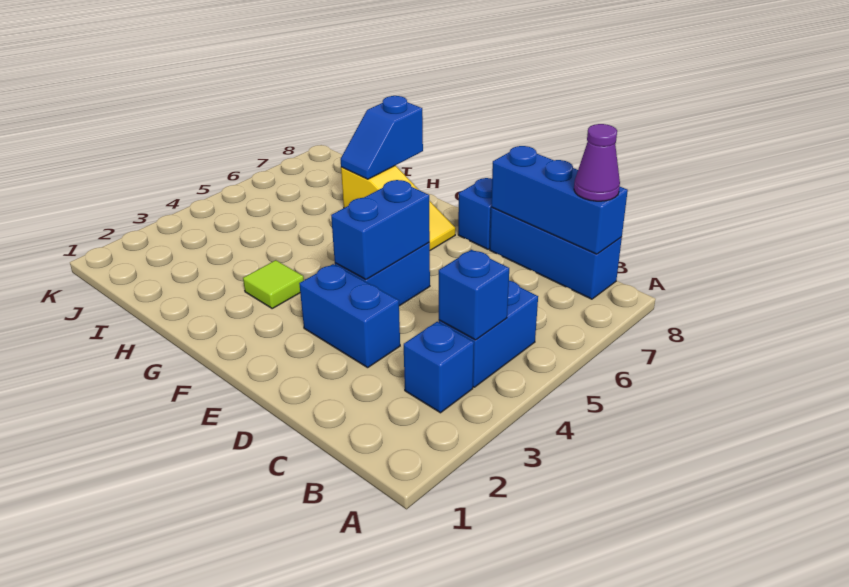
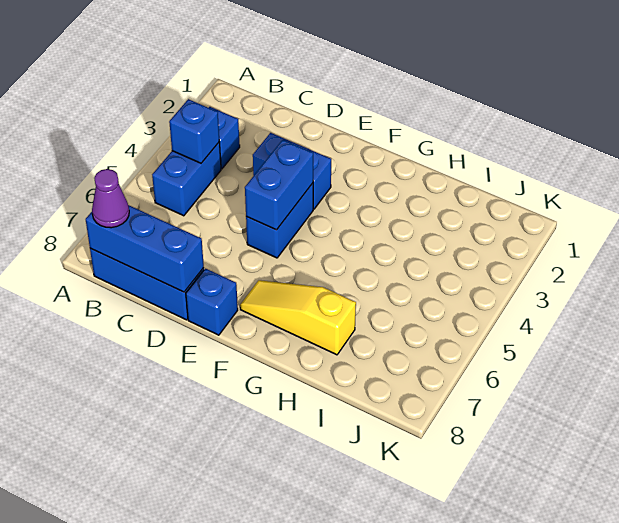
lime tile G3 level 1 -> none
blue slope H7:H8 level 2 top 8 -> none

